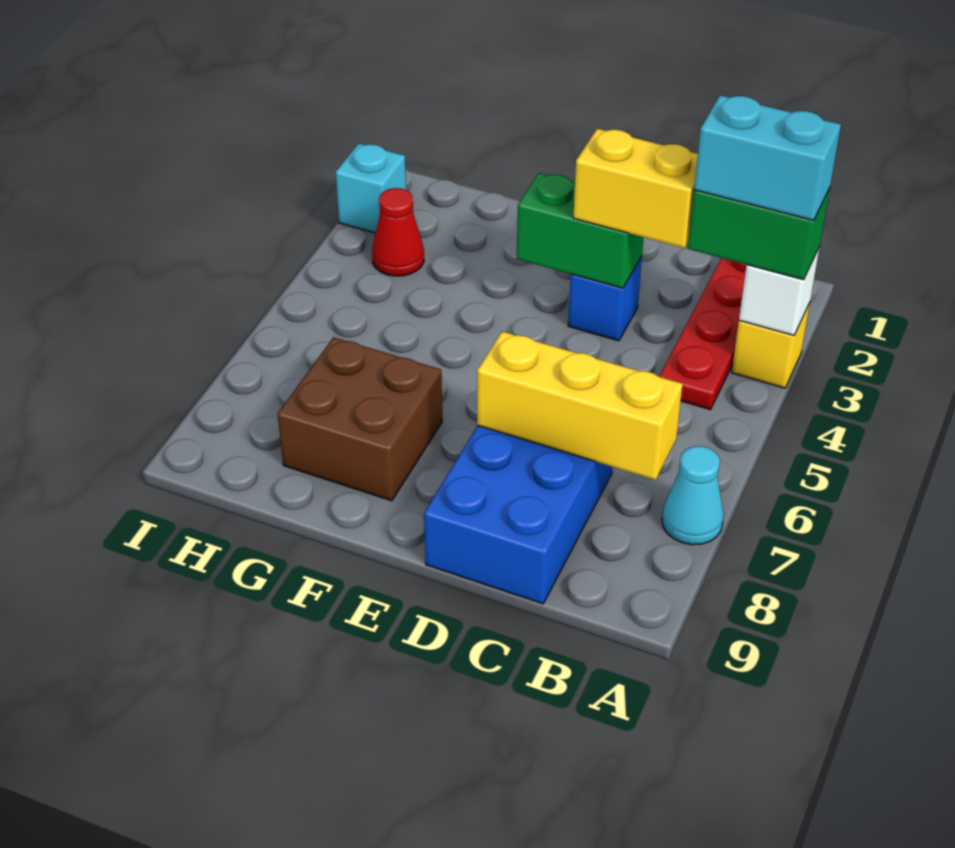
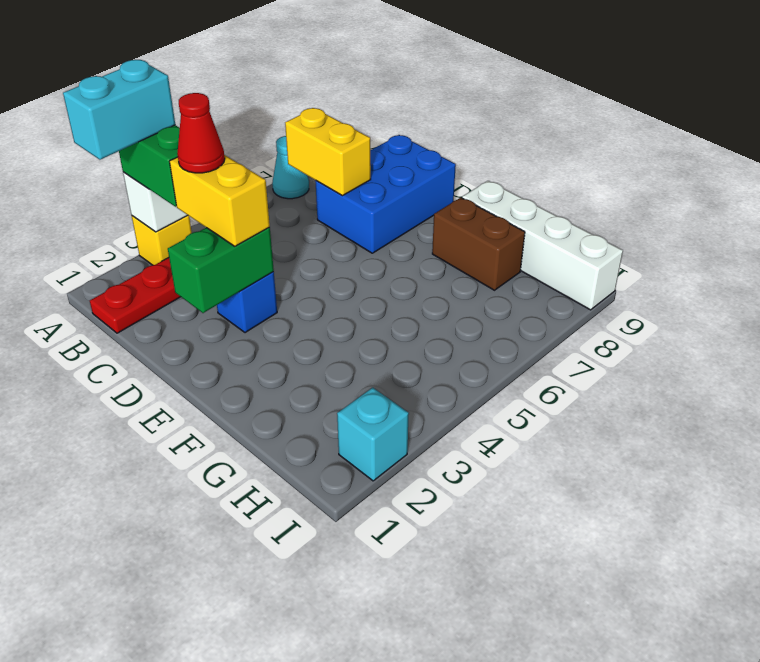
cyan brick A3:B3 level 4 -> cyan brick A2:A3 level 4
yellow brick B7:D7 level 2 -> yellow brick B7:C7 level 2
green brick D3:E3 level 2 -> green brick D2:D3 level 2
brown brick F7:G8 level 1 -> brown brick F8:G8 level 1
none -> white brick F9:I9 level 1
red cone H3 level 1 -> red cone C3 level 4

